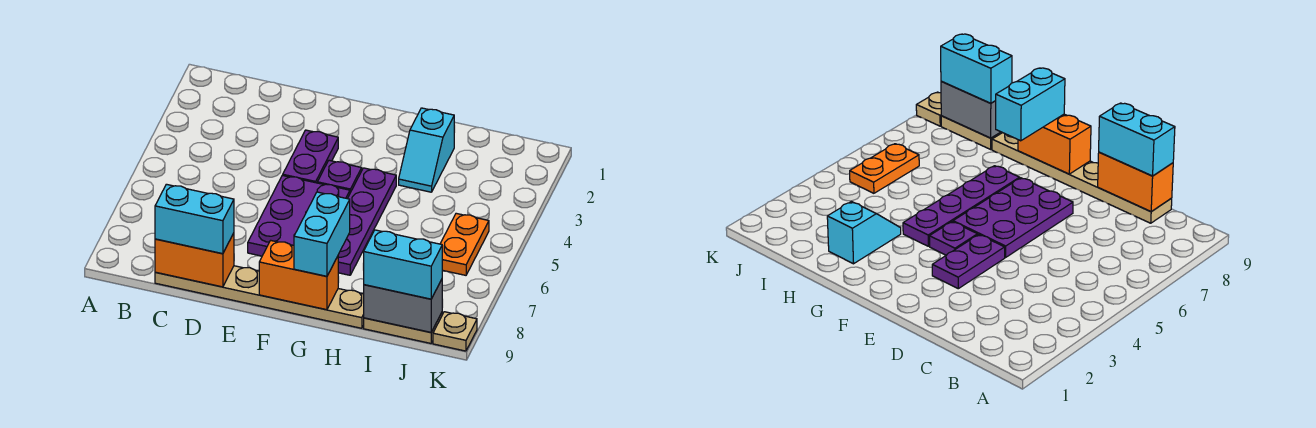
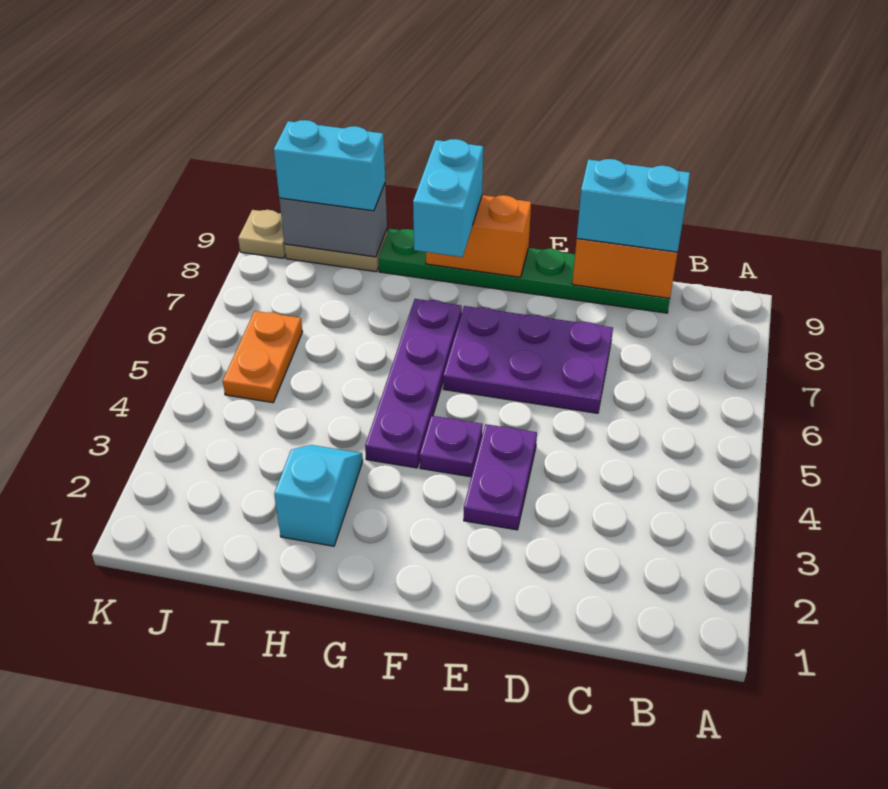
tan plate C9:H9 level 1 -> green plate C9:H9 level 1
purple plate E5:F7 level 1 -> purple plate D6:F7 level 1

